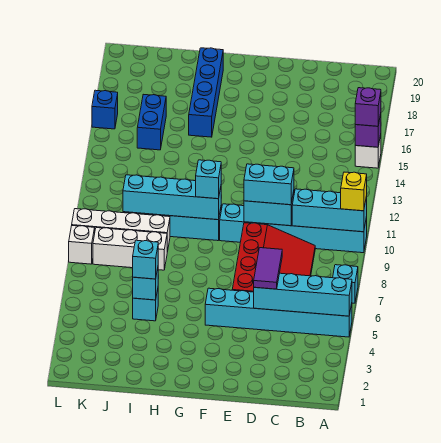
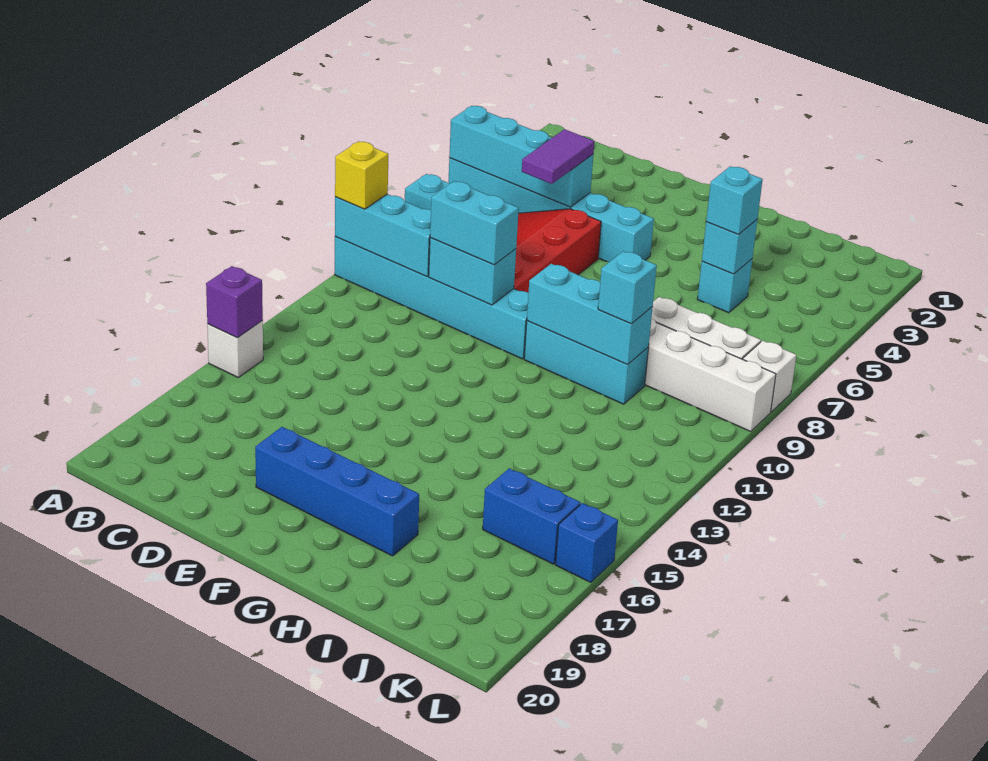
purple brick A15 level 3 -> none
cyan brick G10:J10 level 2 -> cyan brick G10:I10 level 2
cyan brick G10 level 3 -> cyan brick I10 level 3
blue brick H16:H19 level 1 -> blue brick E18:H18 level 1
blue brick J15:J16 level 1 -> blue brick J16:K16 level 1

